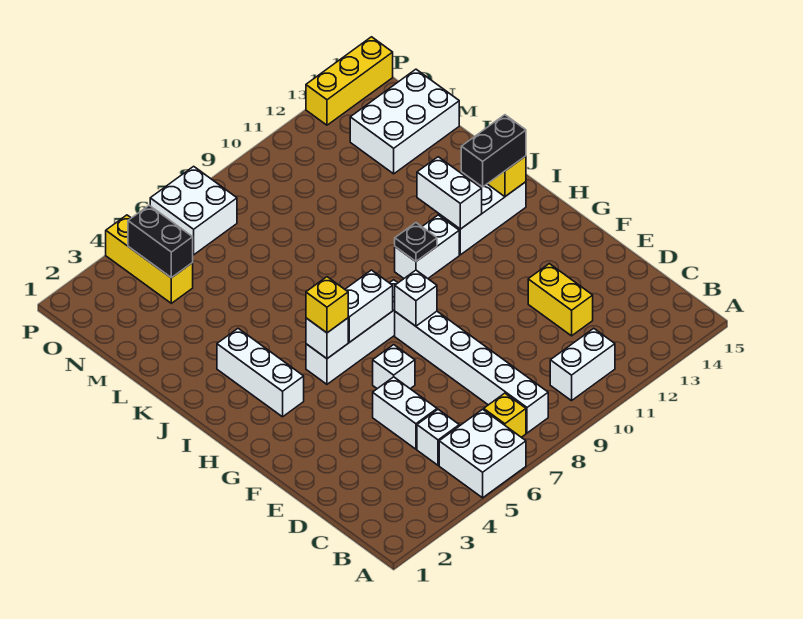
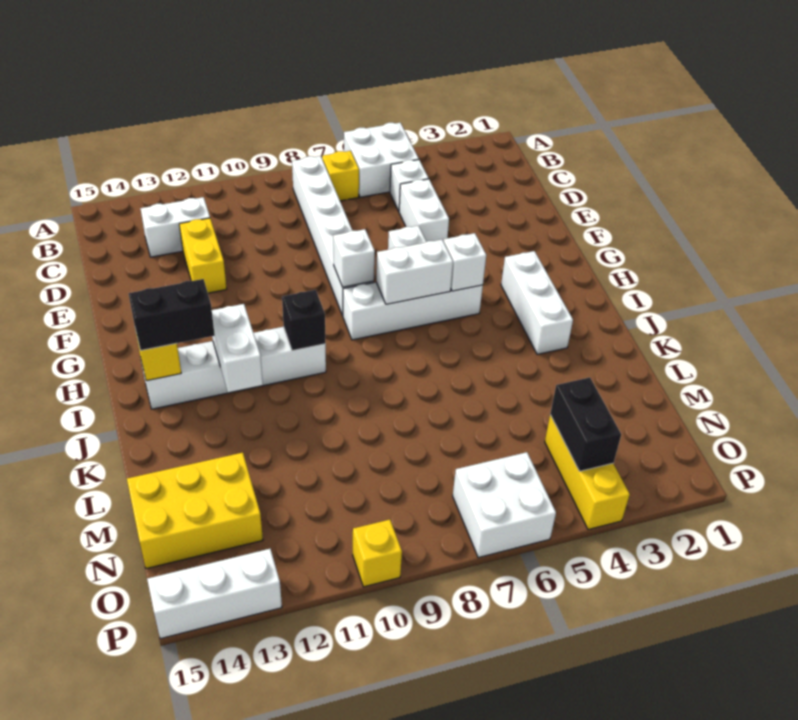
white brick B10:B11 level 1 -> white brick C12:C13 level 1
yellow brick H5 level 3 -> yellow brick P10 level 1
black plate I10 level 2 -> black brick I10 level 2
white brick M13:N15 level 1 -> yellow brick M13:N15 level 1
yellow brick P13:P15 level 1 -> white brick P13:P15 level 1

